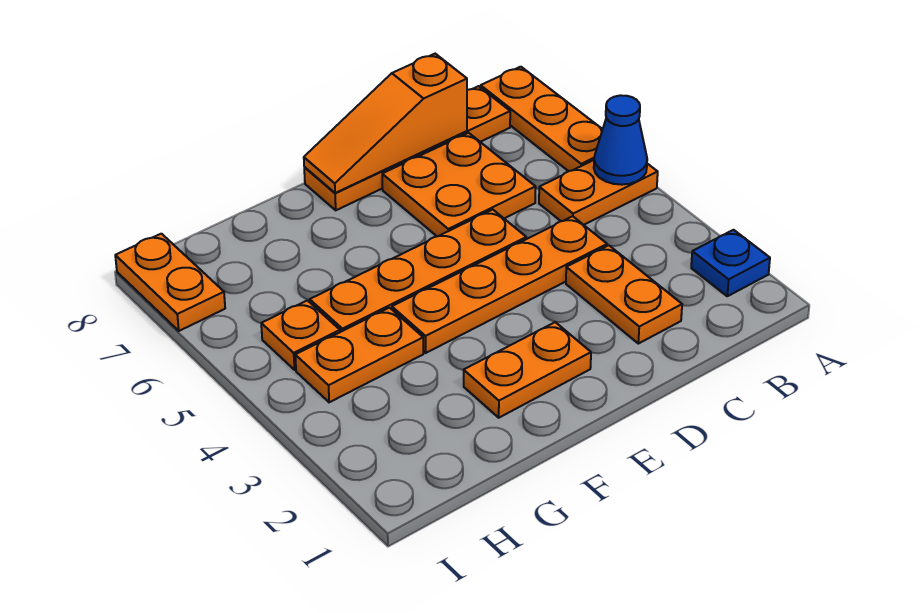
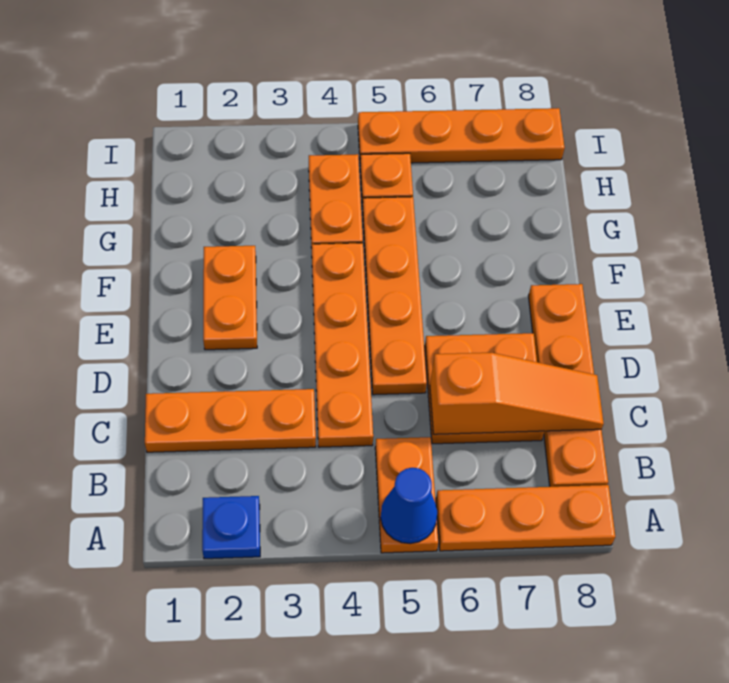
orange plate C2:C3 level 1 -> orange plate C1:C3 level 1
orange slope C8:E8 level 2 top C -> orange slope C6:C8 level 2 top 6
orange plate I7:I8 level 1 -> orange plate I5:I8 level 1

